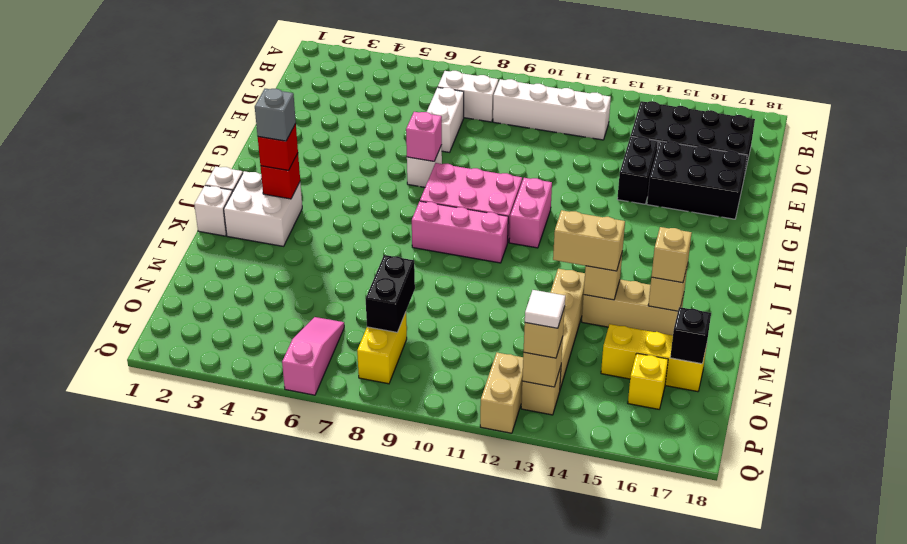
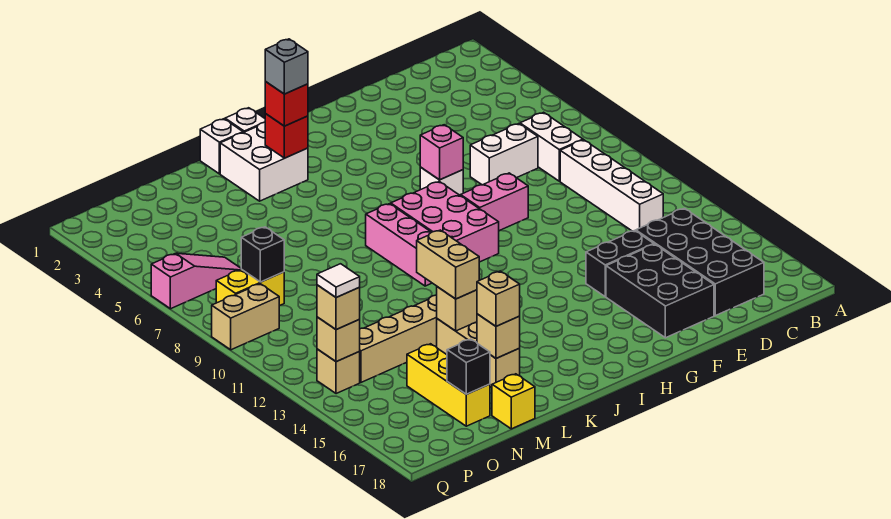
pink brick H11:I11 level 1 -> pink brick F9:G9 level 1
black brick N8:O8 level 2 -> black brick O8 level 2
yellow brick O16 level 1 -> yellow brick M18 level 1
tan brick P12:Q12 level 1 -> tan brick P9:Q9 level 1

